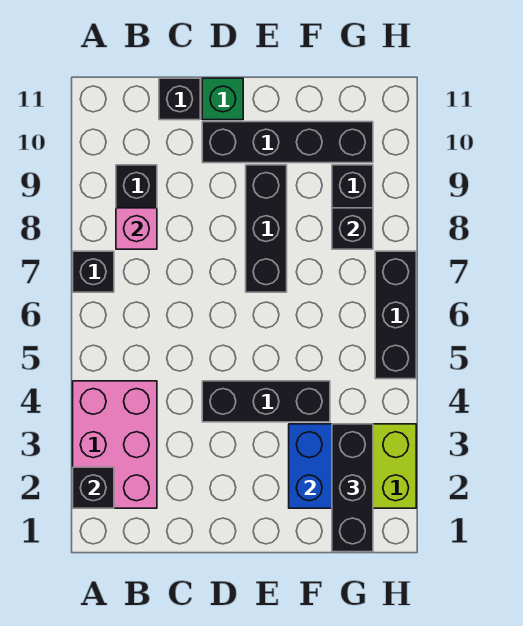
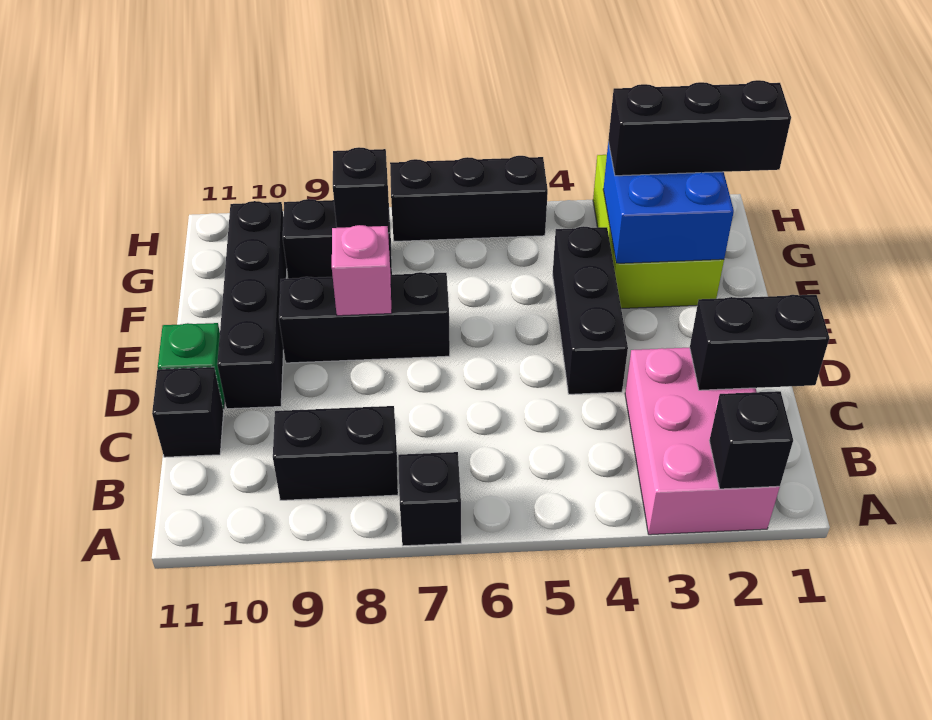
pink brick A2:B4 level 1 -> pink brick A2:C3 level 1
pink brick B8 level 2 -> pink brick E8 level 2
none -> black brick C1:C2 level 2

